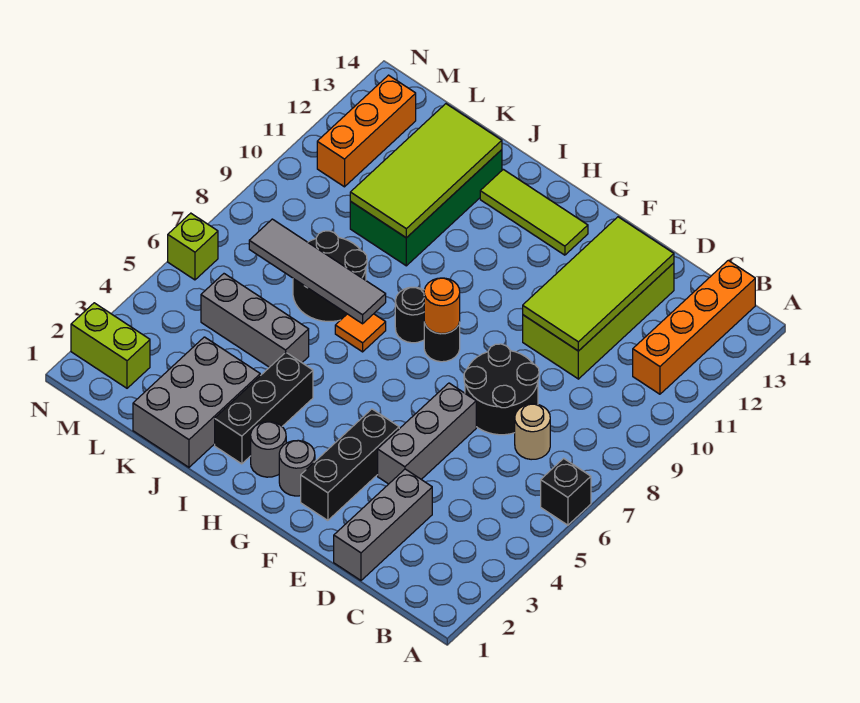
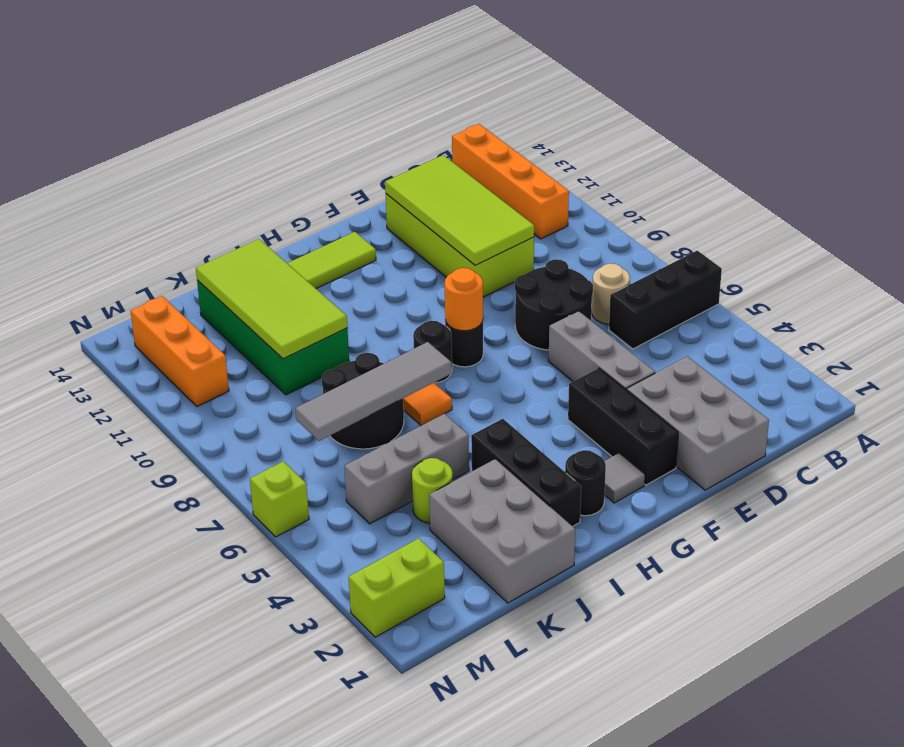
black brick A6 level 1 -> black brick A6:C6 level 1
grey brick D1:D3 level 1 -> grey brick D1:E3 level 1
grey round brick G2 level 1 -> grey tile G2 level 1
grey round brick H2 level 1 -> black round brick H2 level 1
none -> lime round brick K4 level 1

